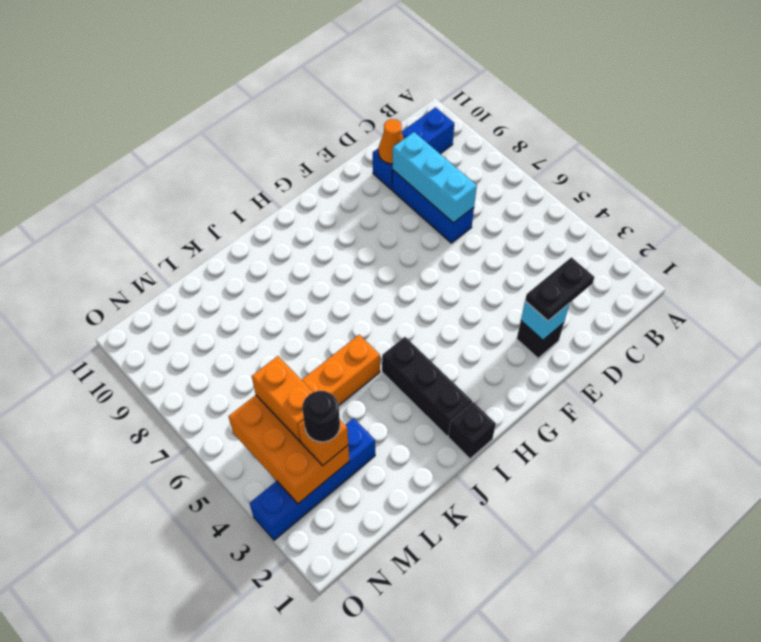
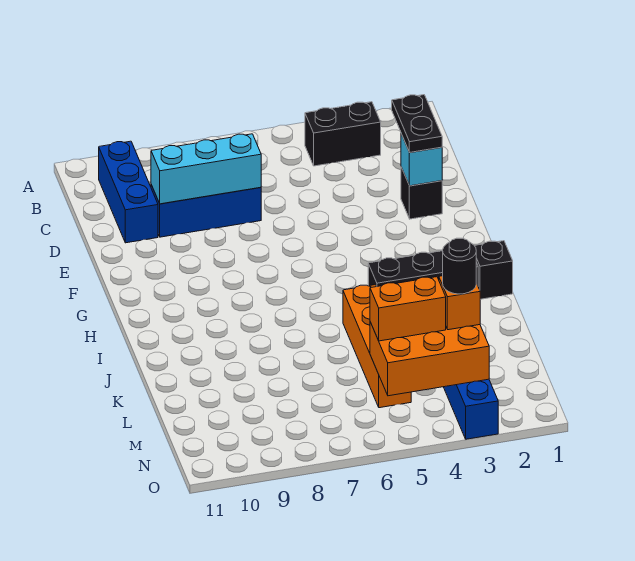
none -> black brick B3:B4 level 1
orange cone D10 level 2 -> none

